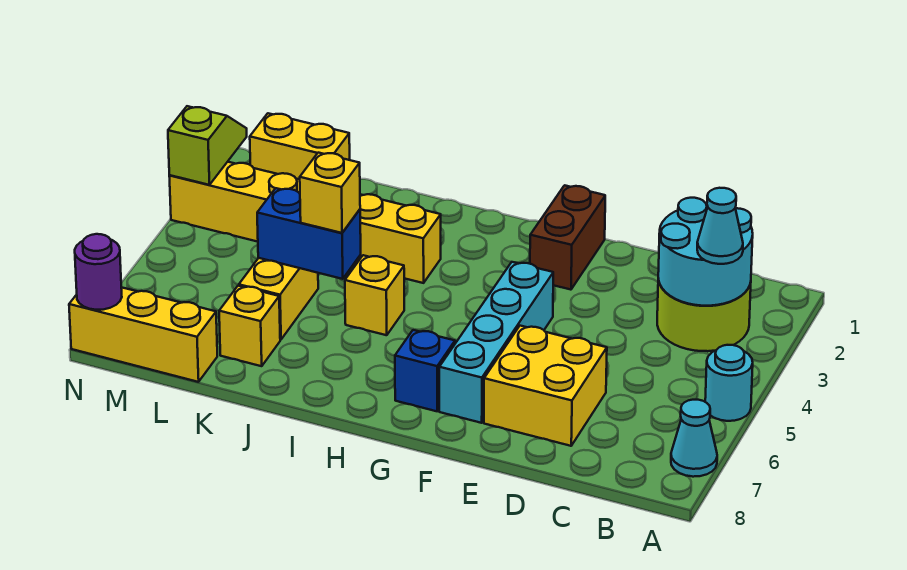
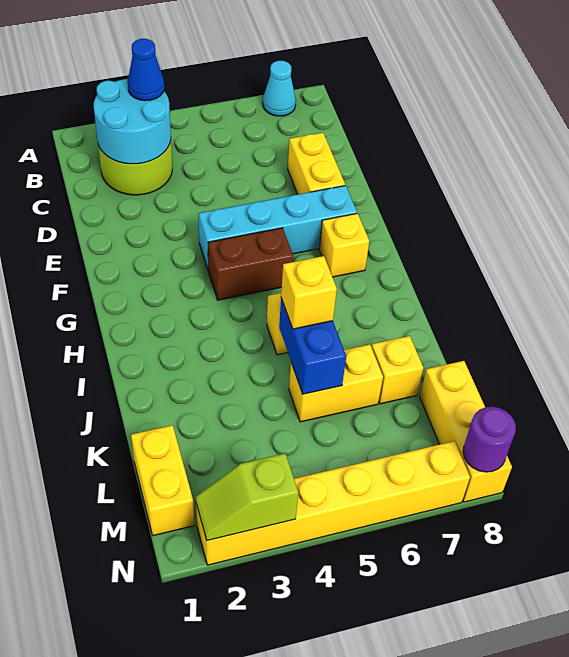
cyan round brick A5 level 1 -> none
cyan cone B3 level 3 -> blue cone B3 level 3
yellow brick D6:E7 level 1 -> yellow brick D7:E7 level 1
brown brick F1:F2 level 1 -> brown brick G4:G5 level 1
blue brick G7 level 1 -> yellow brick G7 level 1
yellow brick I3:N3 level 1 -> yellow brick N2:N7 level 1

